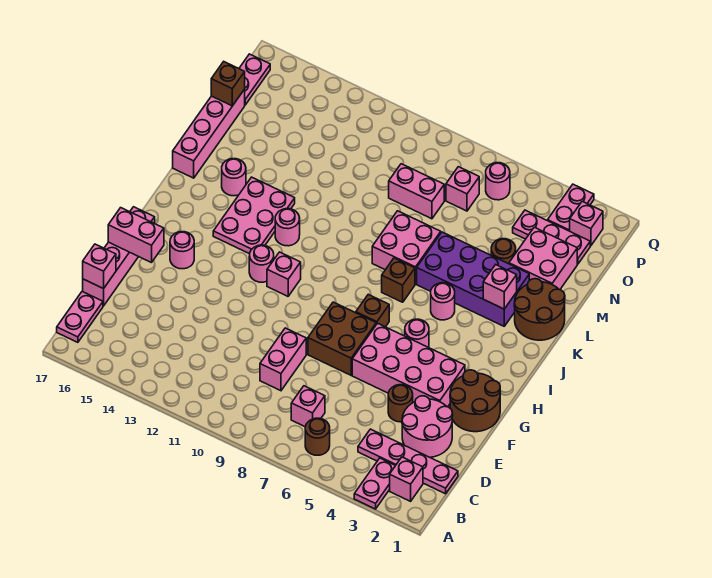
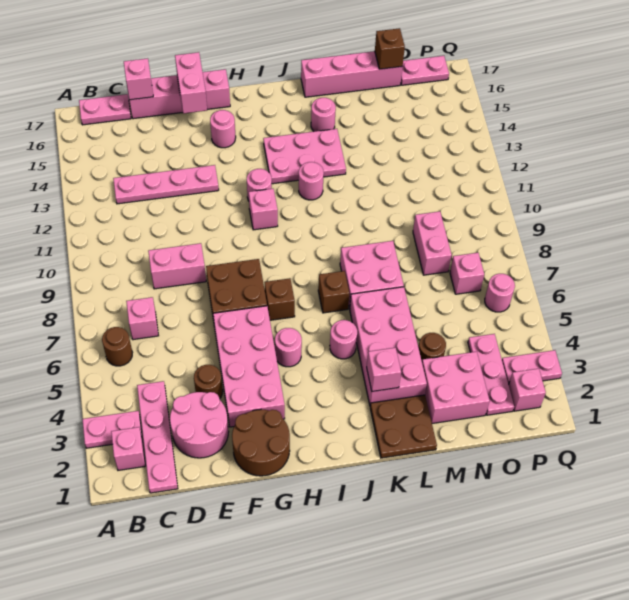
none -> pink plate C13:F13 level 1
brown round brick K1:L2 level 1 -> brown plate K1:L2 level 1
purple brick K3:L6 level 1 -> pink brick K3:L6 level 1

